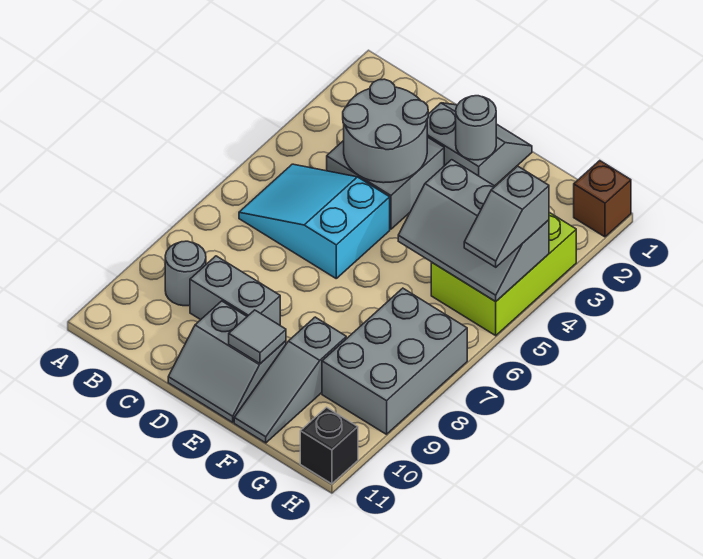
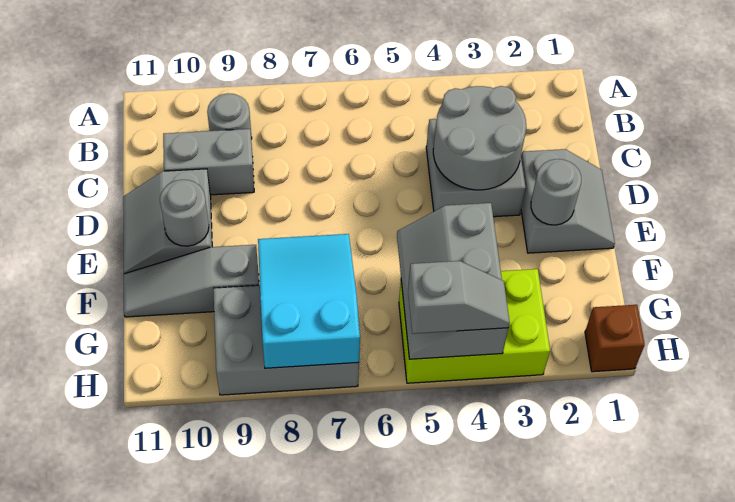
cyan slope B5:D6 level 1 top D -> cyan slope F7:H8 level 2 top H
grey brick C9:D9 level 1 -> grey brick C9:C10 level 1
grey tile E10 level 2 -> grey round brick E10 level 2
grey slope H4:H5 level 3 top 4 -> grey slope H4:H5 level 3 top 5
black brick H11 level 1 -> none

